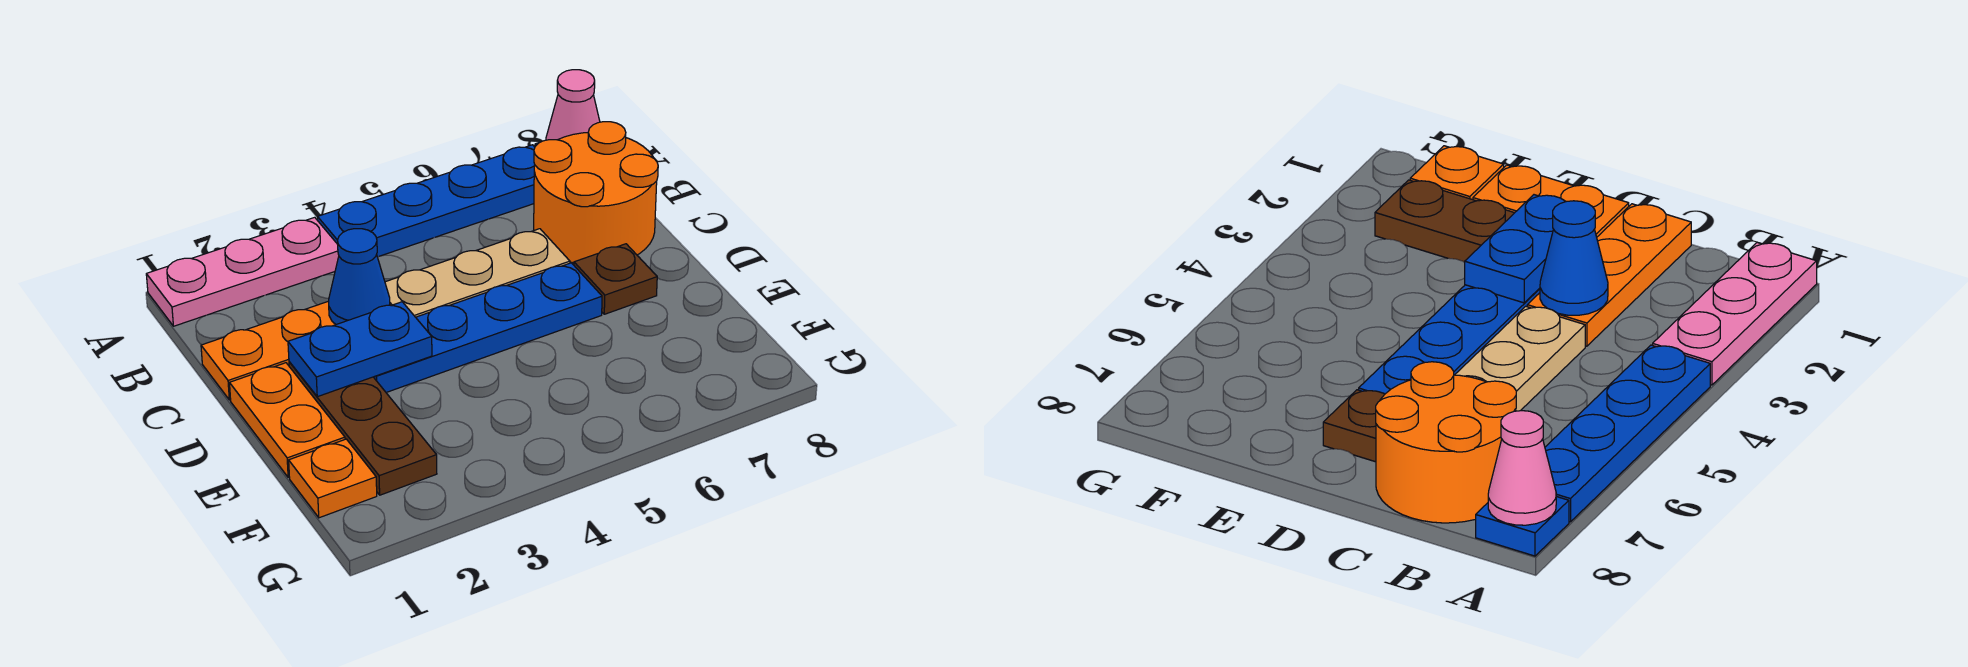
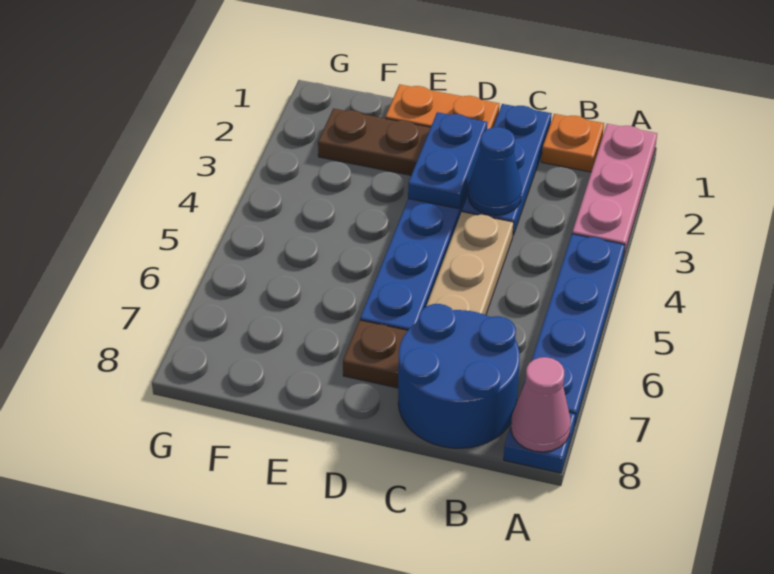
orange round brick B7:C8 level 1 -> blue round brick B7:C8 level 1
orange plate C1:C3 level 1 -> blue plate C1:C3 level 1
orange plate F1 level 1 -> orange plate B1 level 1

